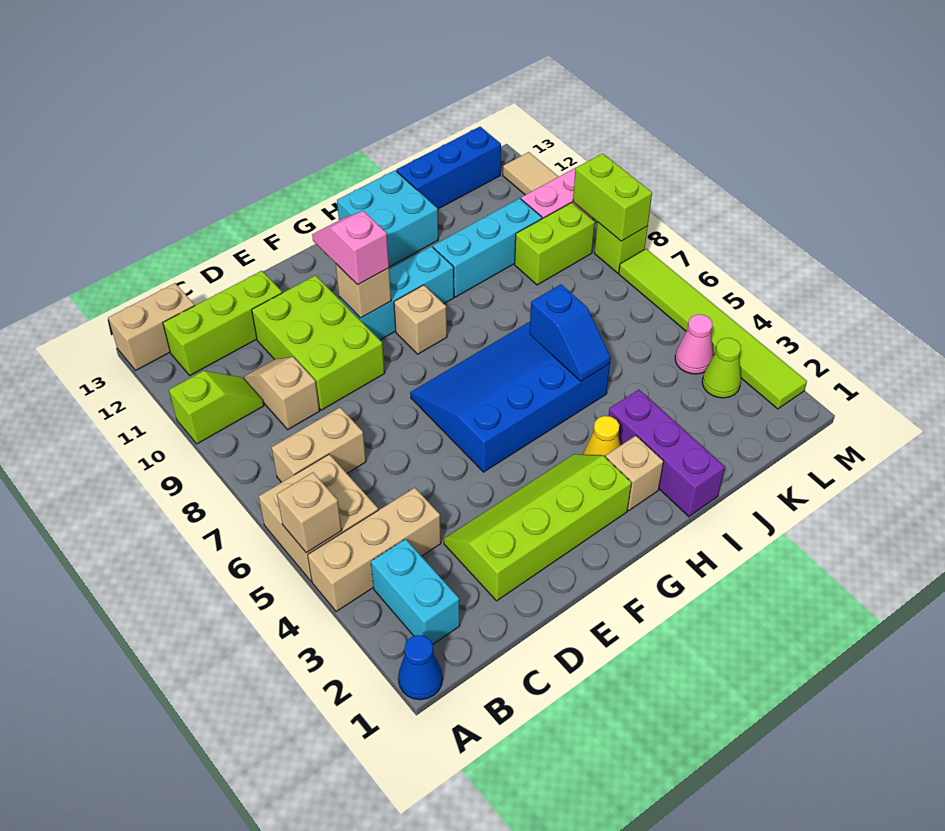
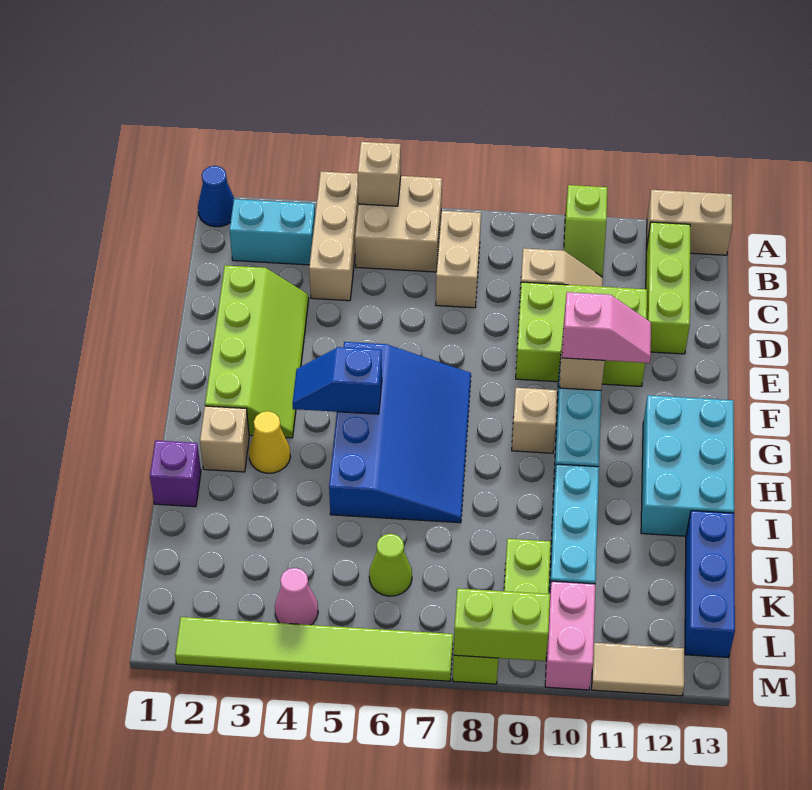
tan brick A13:B13 level 1 -> tan brick A12:A13 level 1
cyan brick H12:I13 level 1 -> cyan brick G12:I13 level 1
purple brick I1:I3 level 1 -> purple brick I1 level 1
blue slope I5:I6 level 2 top 6 -> blue slope G4:G5 level 2 top 5
lime cone L3 level 1 -> lime cone K6 level 1

